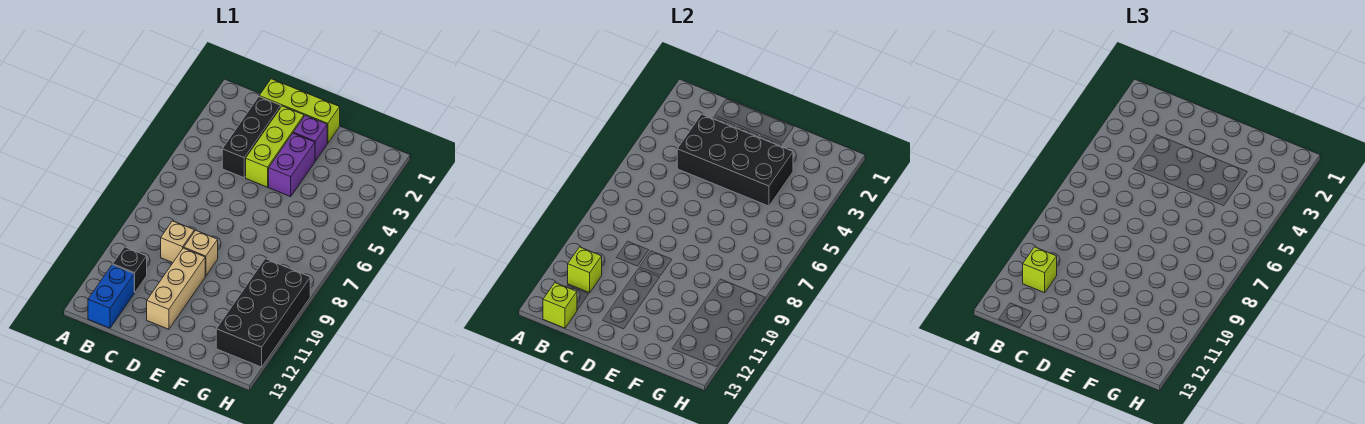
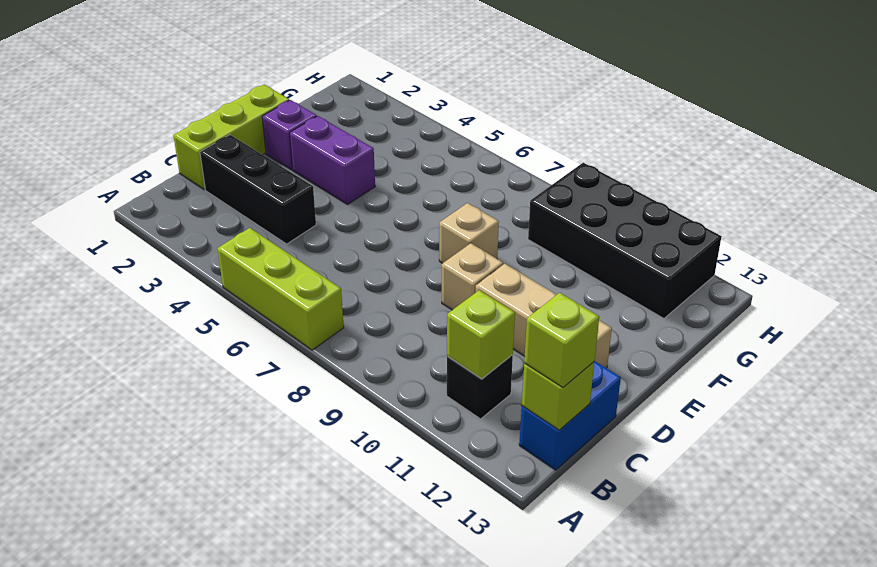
lime brick B11 level 3 -> lime brick B13 level 3
blue brick B12:B13 level 1 -> blue brick B13:C13 level 1
black brick C3:F4 level 2 -> none
tan brick C9 level 1 -> tan brick E8 level 1
lime brick D2:D4 level 1 -> lime brick A5:A7 level 1

